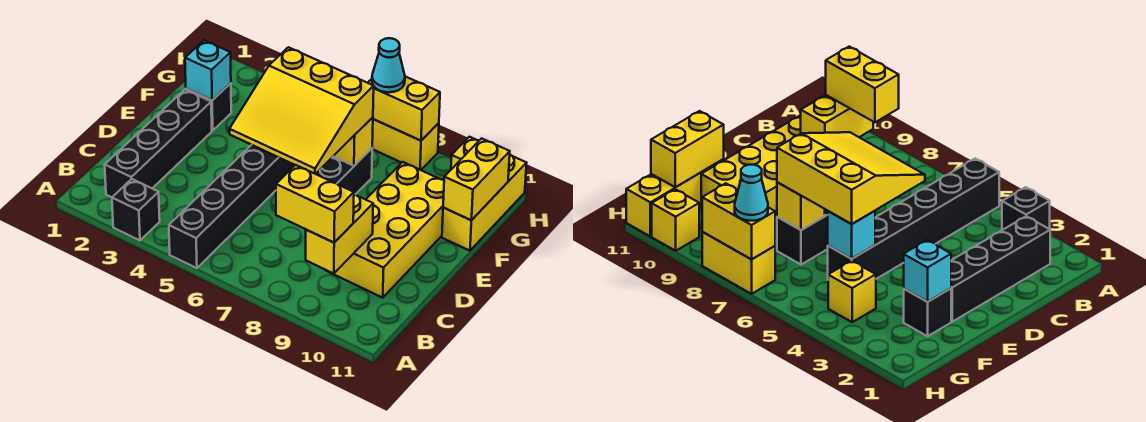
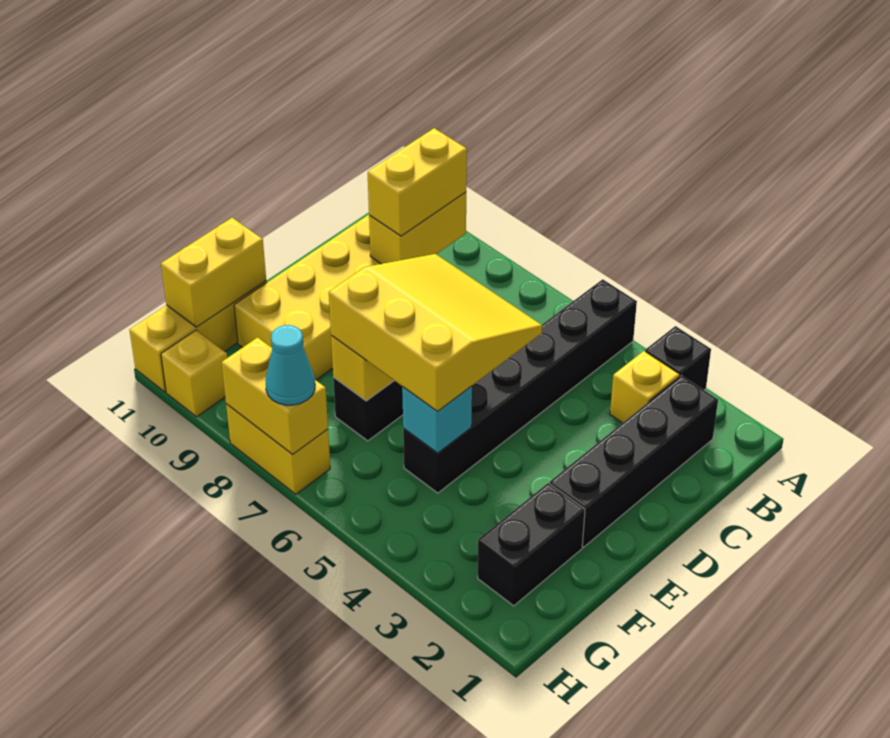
yellow brick B8:B9 level 3 -> yellow brick B9:C9 level 3
black brick F2 level 1 -> black brick F2:G2 level 1
cyan brick F2 level 2 -> none
yellow brick G4 level 1 -> yellow brick B3 level 1

